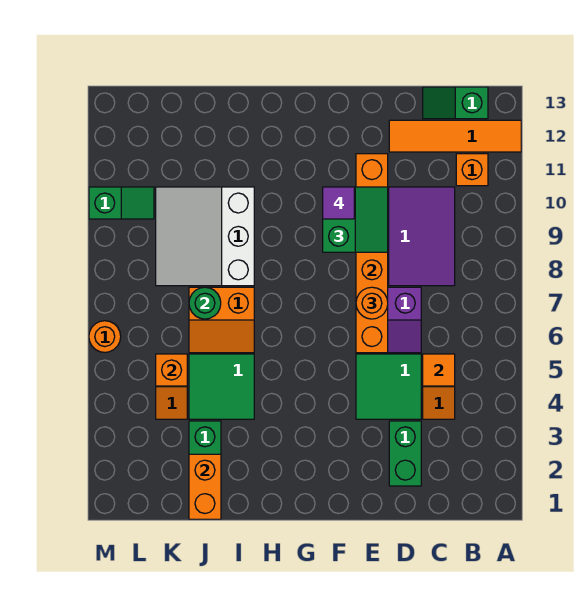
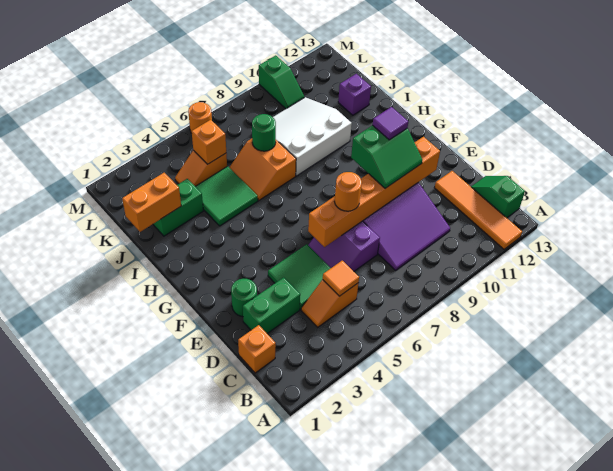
orange brick B11 level 1 -> orange brick C1 level 1
none -> green round brick E2 level 1
none -> purple brick J12 level 1

